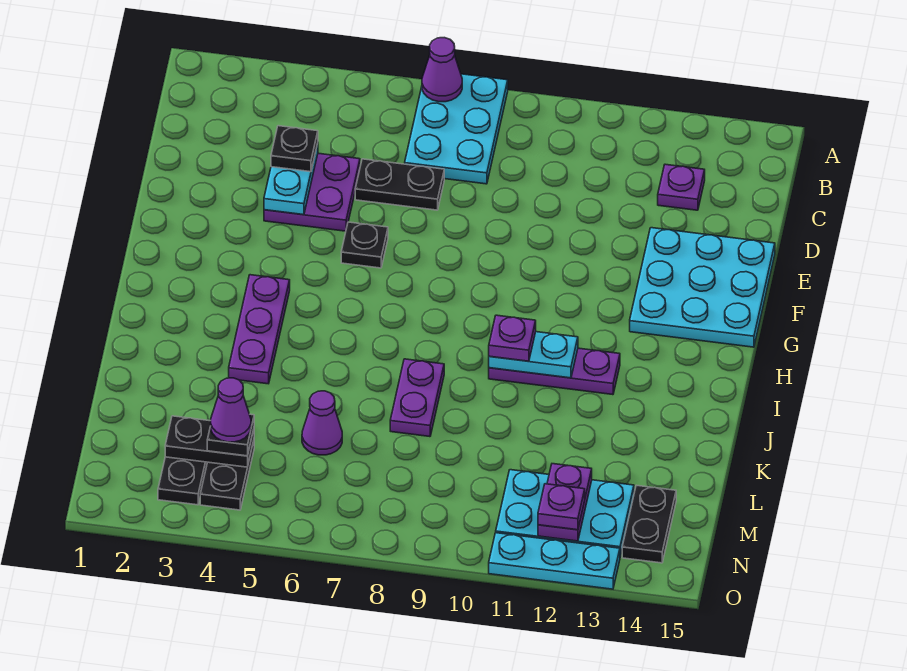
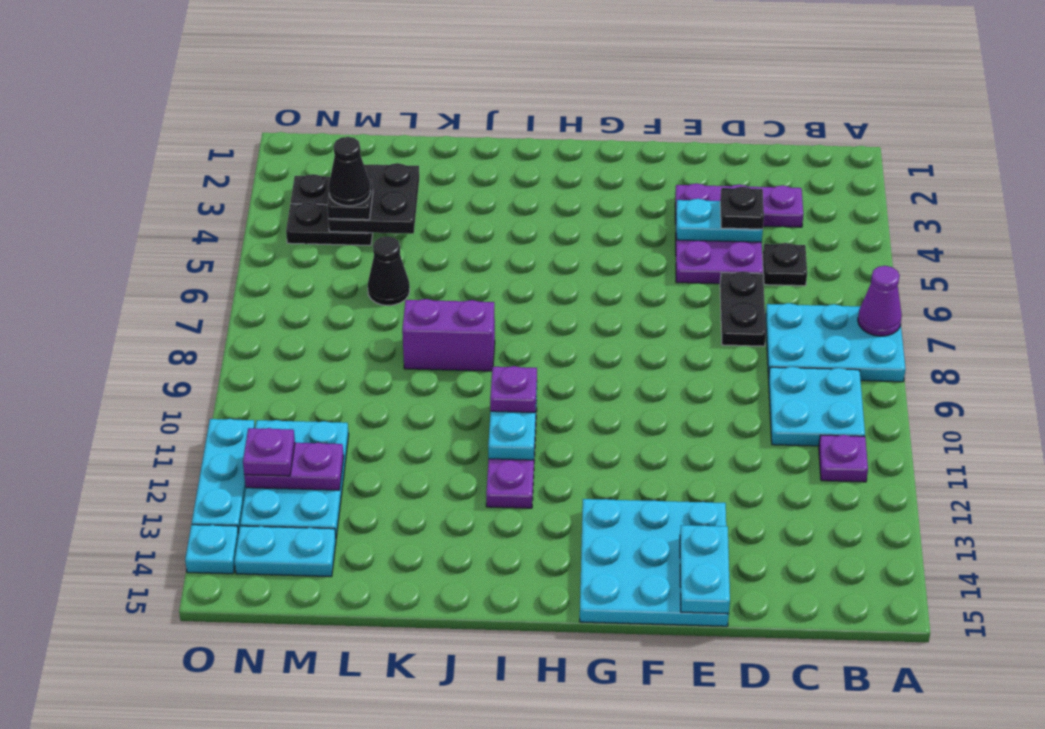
none -> cyan plate B9:C10 level 1
purple plate C13 level 1 -> purple plate B11 level 1
none -> cyan plate E14:E15 level 2
black plate F6 level 1 -> black plate C5 level 1
purple plate H4:J4 level 1 -> purple plate C3:E3 level 1
purple plate J8:K8 level 1 -> purple brick J8:K8 level 1
purple cone L6 level 1 -> black cone L6 level 1
black plate M3:M4 level 2 -> black plate L3:M4 level 2
purple cone M4 level 4 -> black cone M4 level 4
black plate M14:N14 level 1 -> cyan plate M14:N14 level 1
none -> cyan plate O14 level 1

